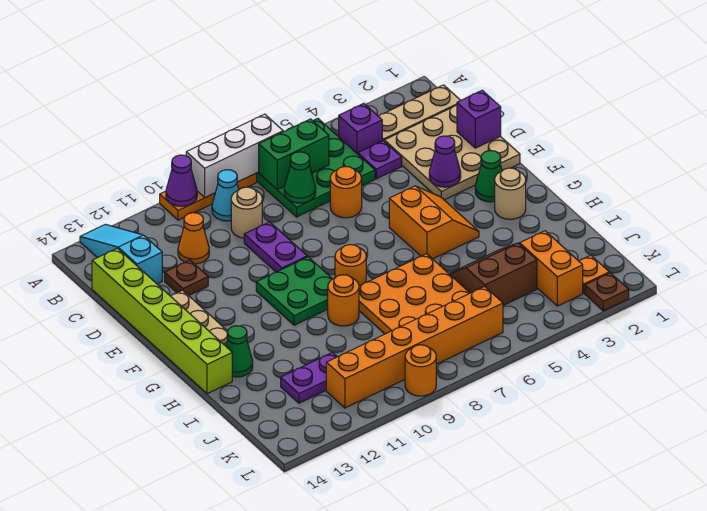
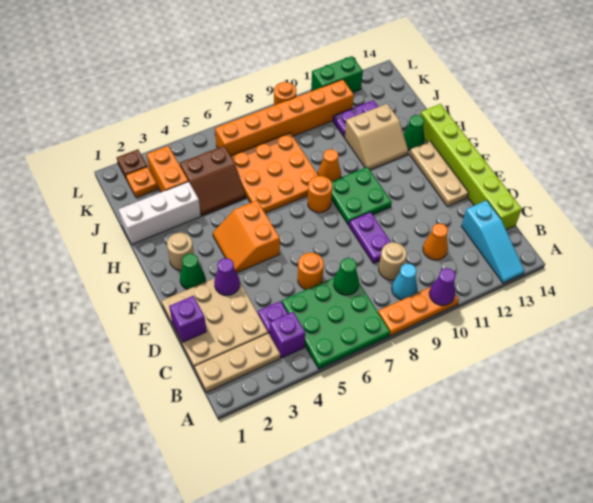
white brick A7:A9 level 2 -> white brick I1:I3 level 1
green brick B6:B7 level 2 -> green brick L11:L12 level 1
brown plate D12 level 1 -> none
orange round brick H9 level 1 -> orange cone H9 level 1
none -> tan slope H11:I12 level 1 top I

